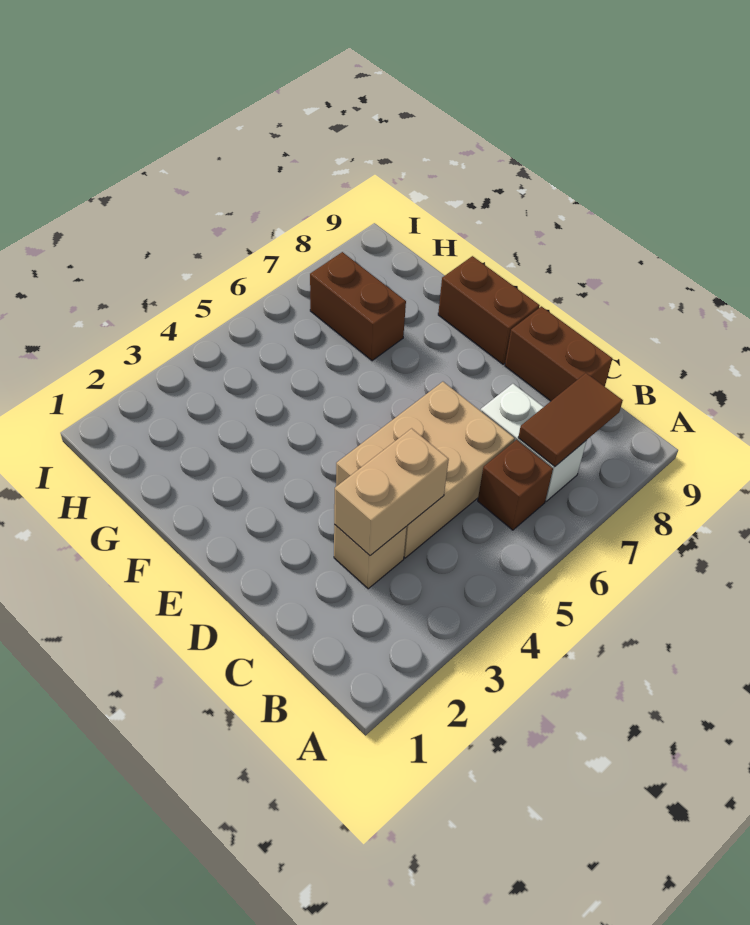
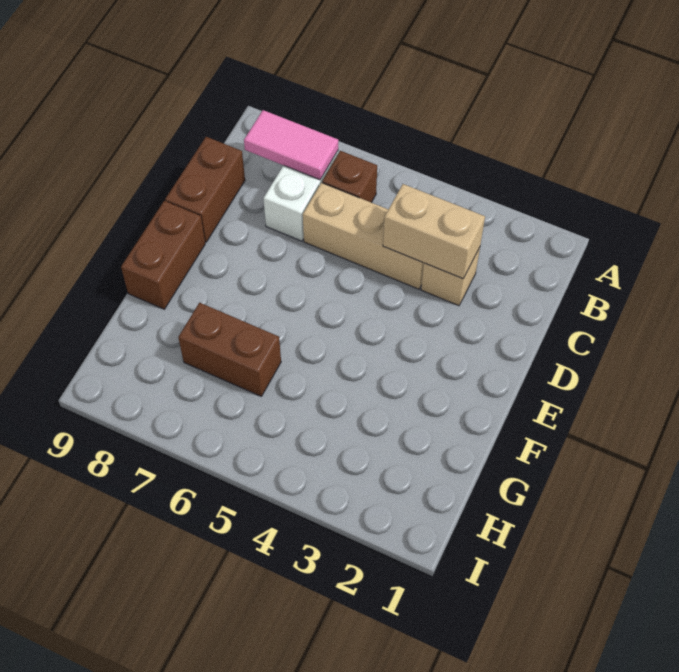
brown tile B7:B8 level 2 -> pink tile B7:B8 level 2
tan brick C4:D6 level 1 -> tan brick C4:C6 level 1
brown brick G7:H7 level 1 -> brown brick G6:G7 level 1

